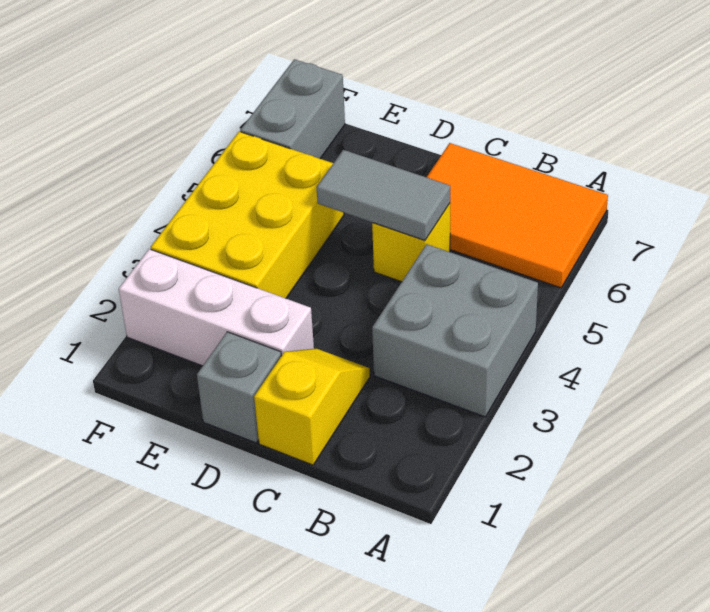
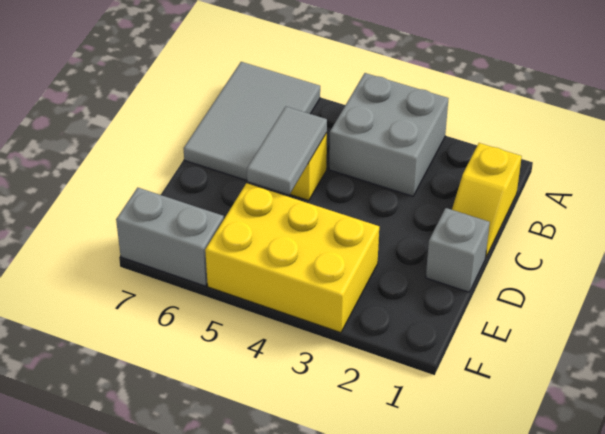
orange tile A6:C7 level 1 -> grey tile A6:C7 level 1
yellow slope C1:C2 level 1 top 1 -> yellow slope B1:C1 level 1 top B
white brick D2:F2 level 1 -> none

